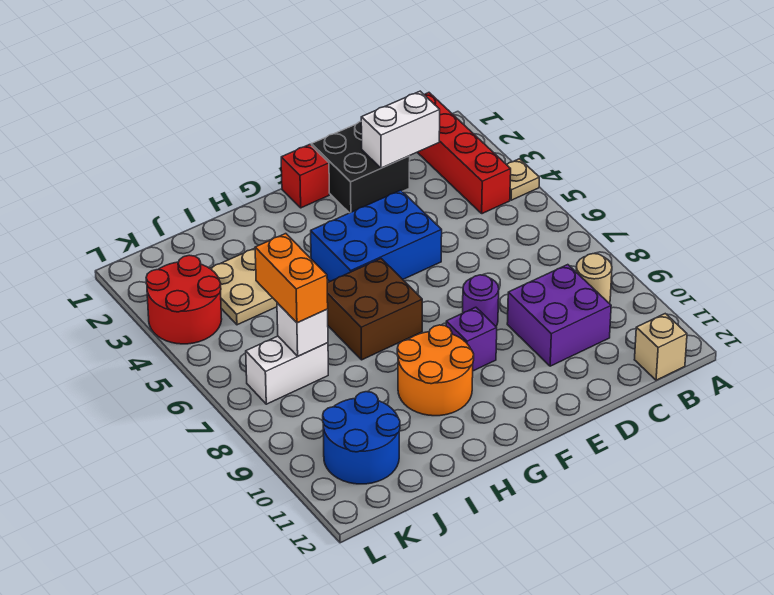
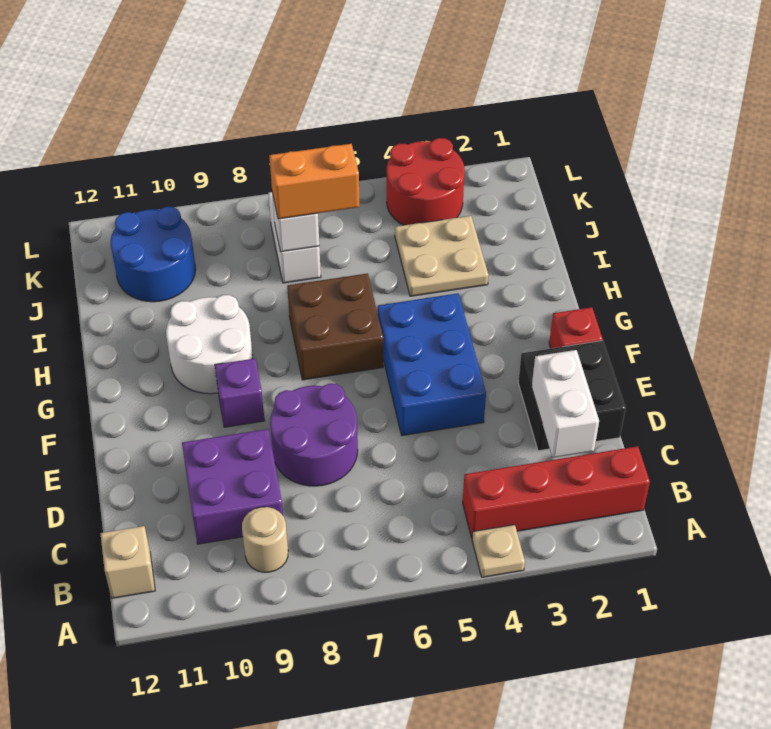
purple round brick E8 level 1 -> purple round brick D7:E8 level 1
orange round brick G9:H10 level 1 -> white round brick G9:H10 level 1

